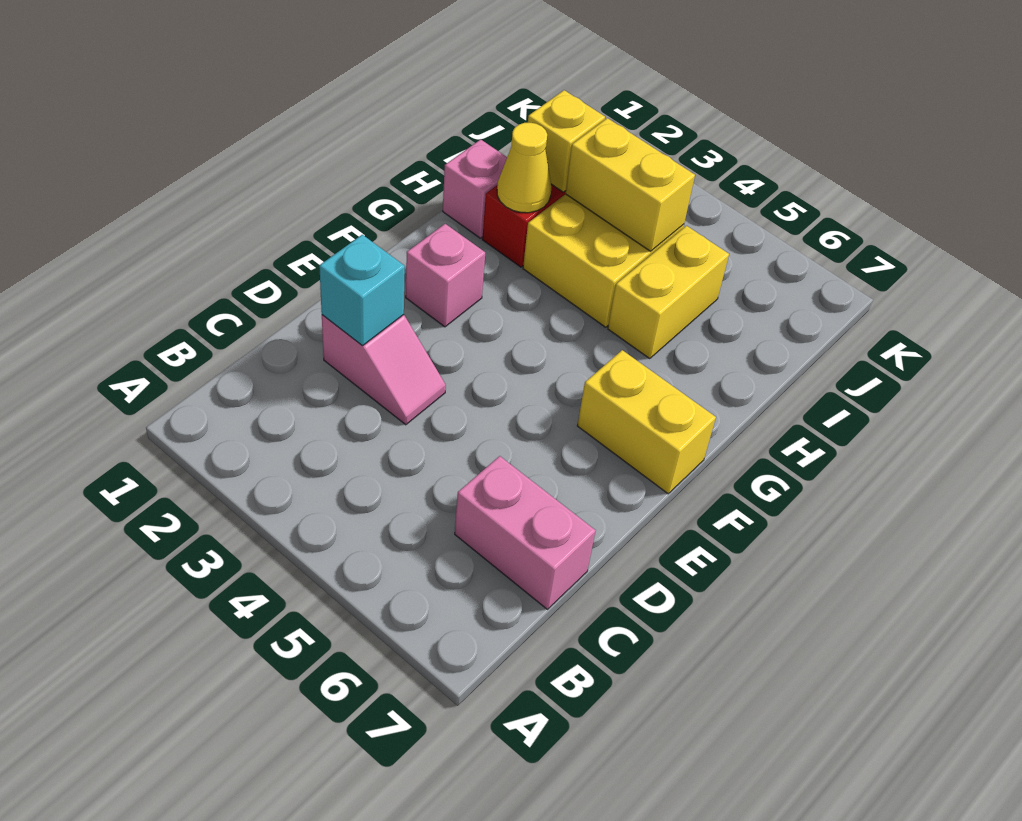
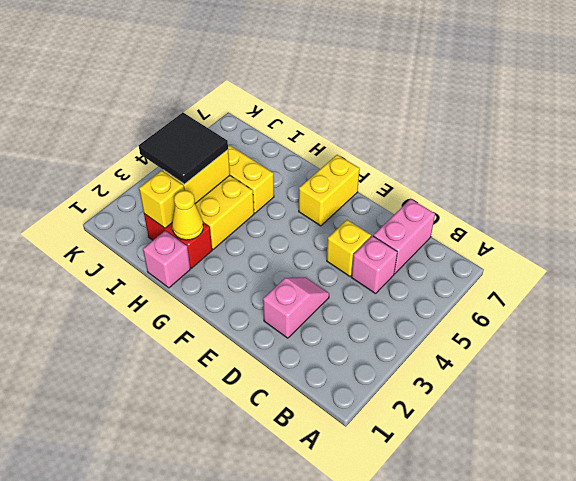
cyan brick D2 level 2 -> none
none -> yellow brick D5 level 1
pink brick F2 level 1 -> pink brick C5 level 1
none -> black tile I3:J4 level 3

